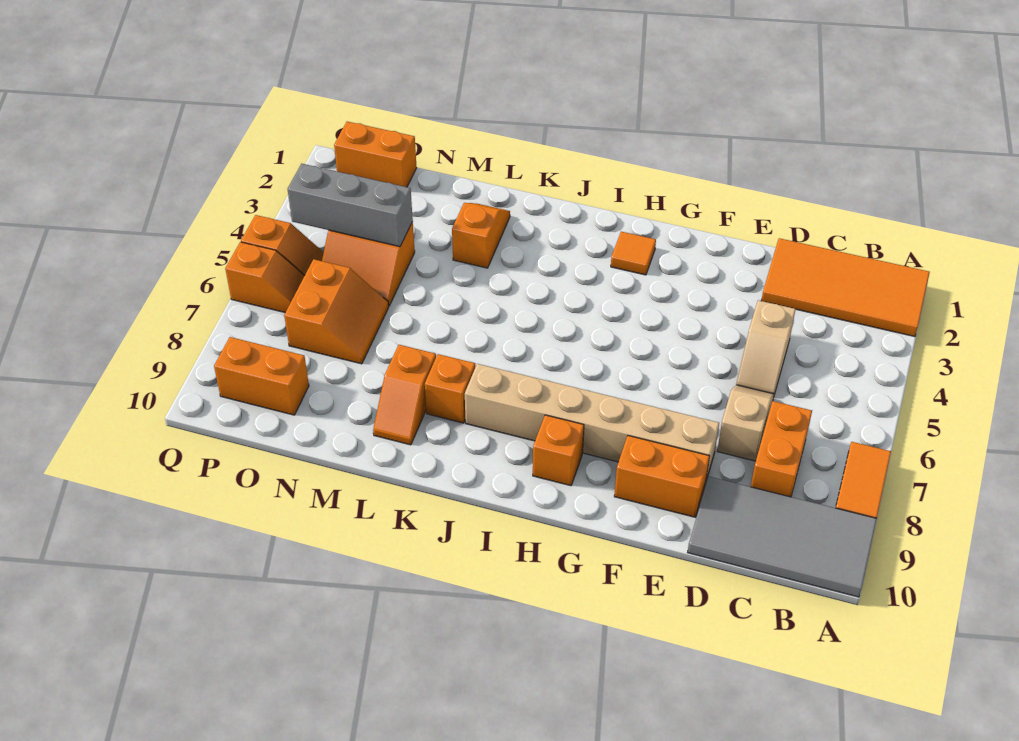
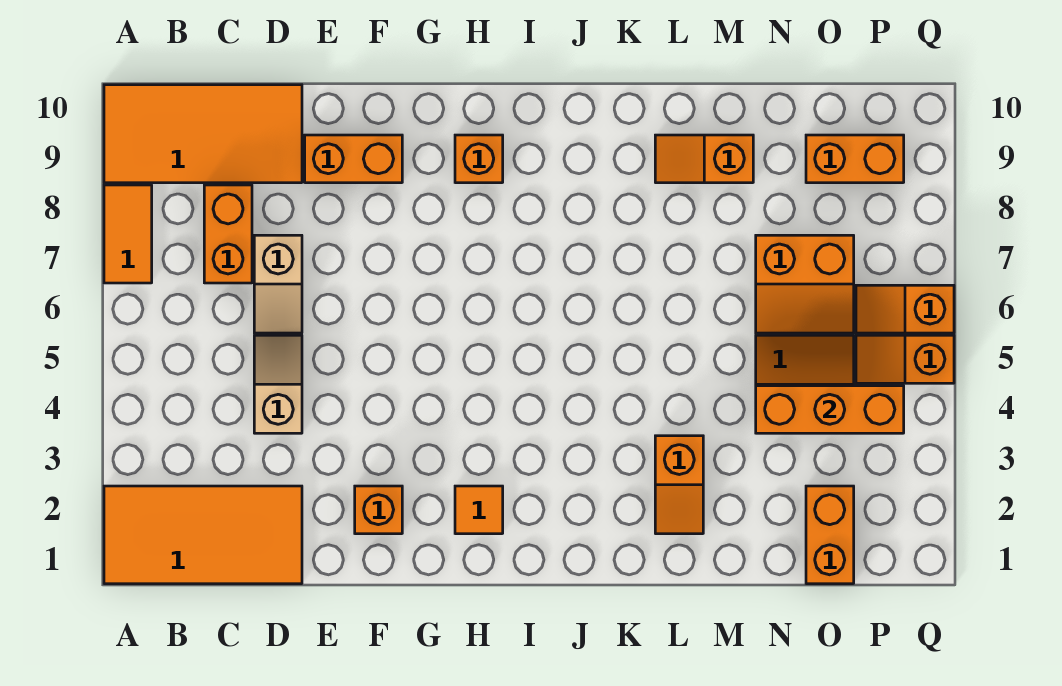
grey tile A9:D10 level 1 -> orange tile A9:D10 level 1
tan brick E8:J8 level 1 -> none
orange brick K8 level 1 -> orange brick F2 level 1
orange slope L8:L9 level 1 top 8 -> orange slope L9:M9 level 1 top M
grey brick N4:P4 level 2 -> orange brick N4:P4 level 2
orange slope N6:O7 level 1 top O -> orange slope N6:O7 level 1 top 7
orange brick O1:P1 level 1 -> orange brick O1:O2 level 1

